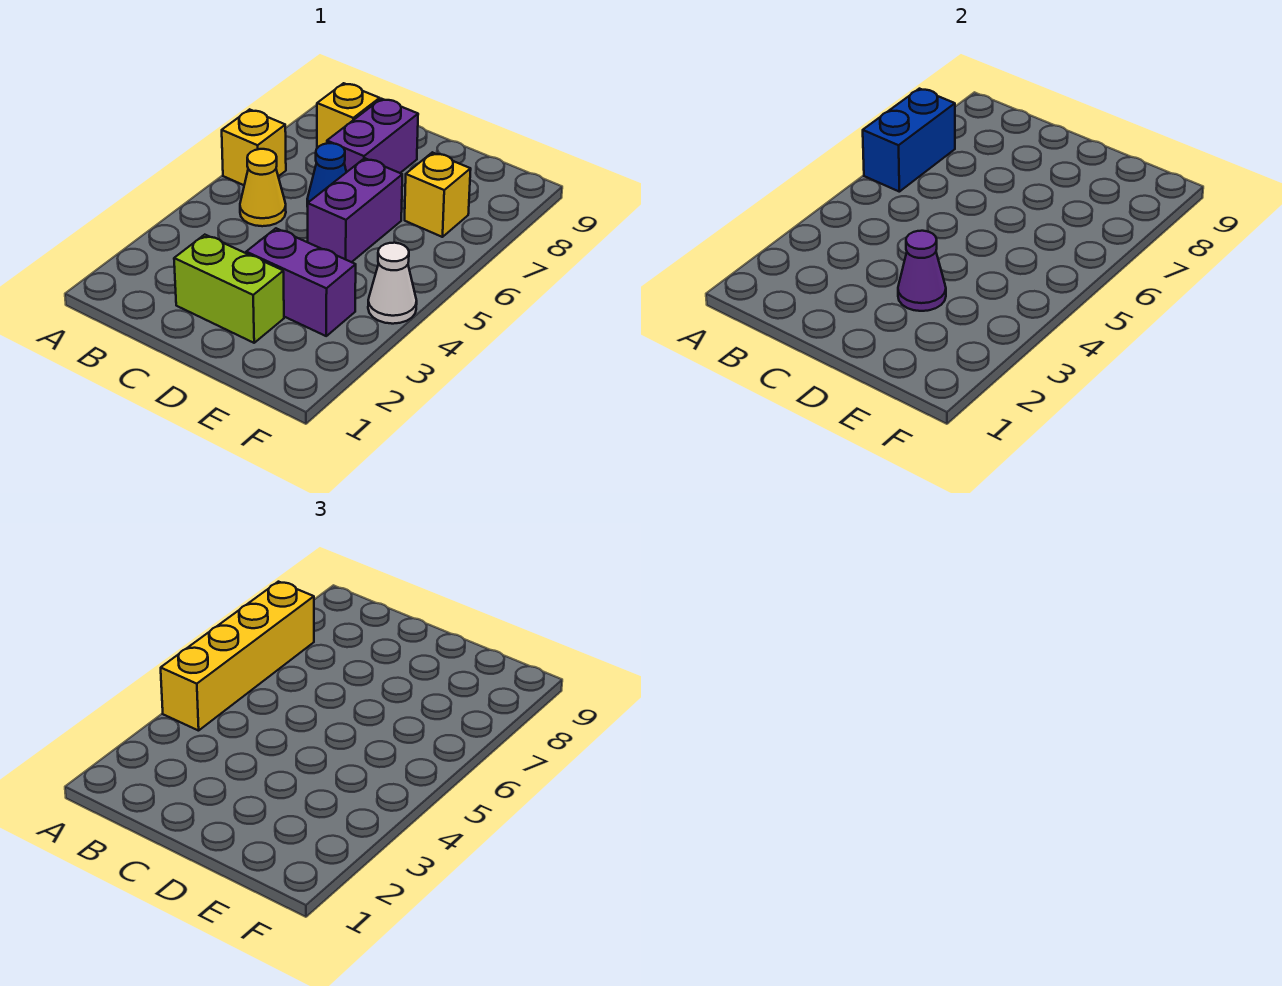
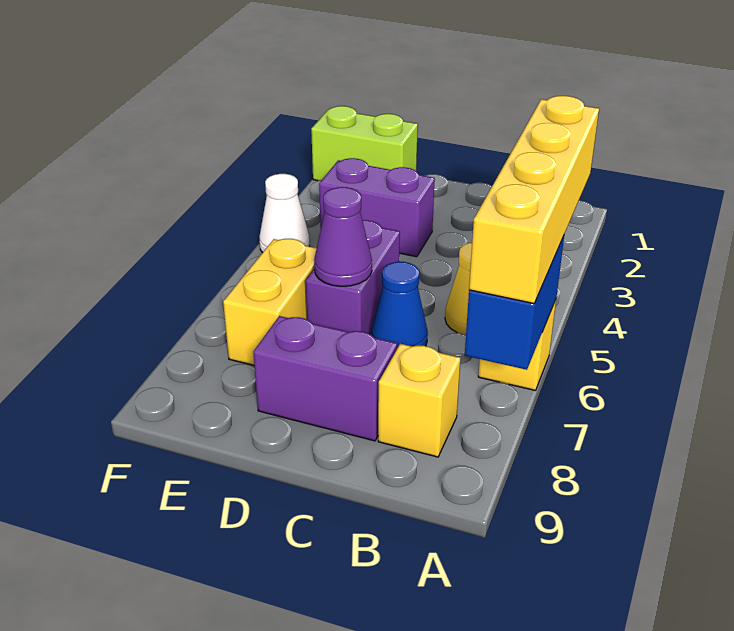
lime brick C2:D2 level 1 -> lime brick E1:F1 level 1
purple brick C7:C8 level 1 -> purple brick C8:D8 level 1
purple cone D3 level 2 -> purple cone D6 level 2
yellow brick E7 level 1 -> yellow brick E6:E7 level 1

